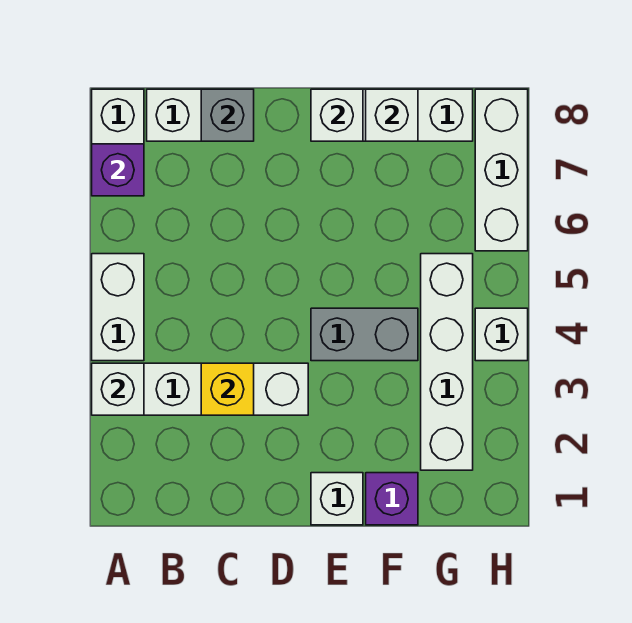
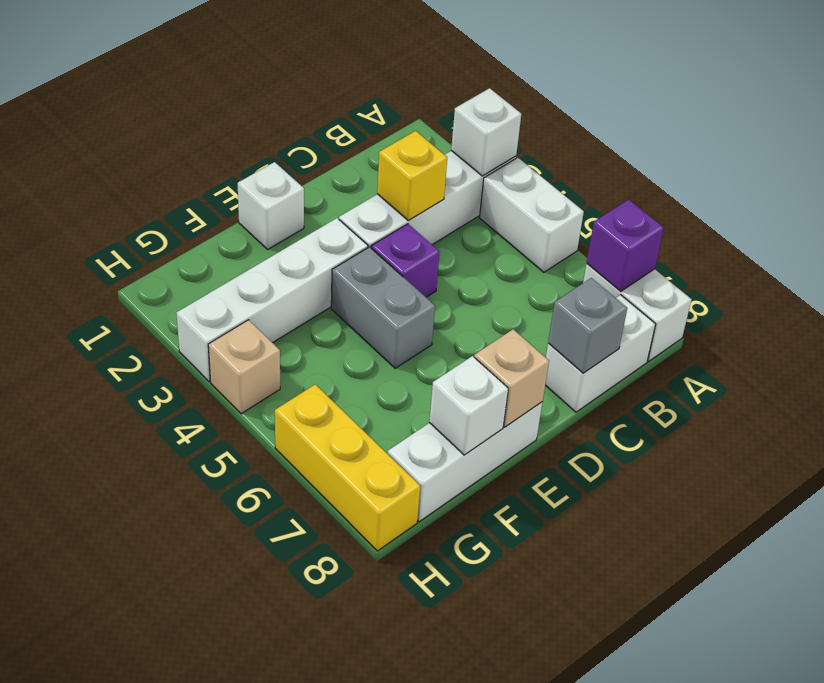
grey brick E4:F4 level 1 -> grey brick E4:E5 level 1
white brick E8 level 2 -> tan brick E8 level 2
purple brick F1 level 1 -> purple brick D4 level 1
white brick G2:G5 level 1 -> white brick E3:H3 level 1
white brick H4 level 1 -> tan brick H4 level 1
white brick H6:H8 level 1 -> yellow brick H6:H8 level 1

